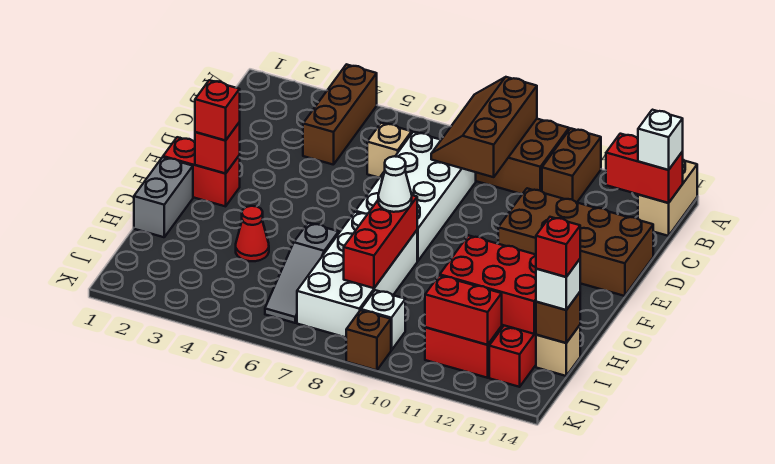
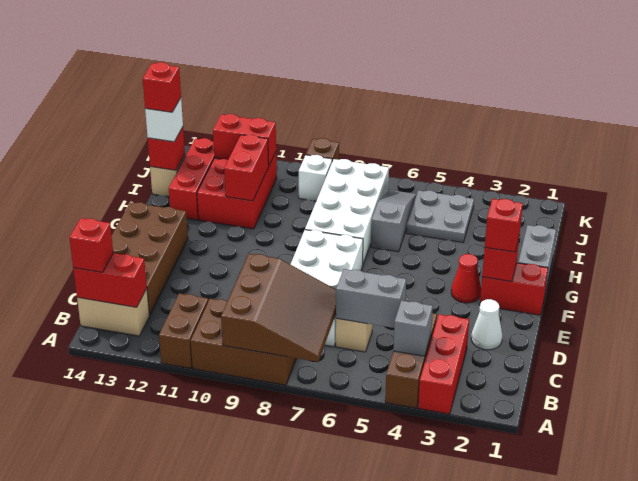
brown slope A8:C9 level 2 top 9 -> brown slope A7:C9 level 2 top 9
tan brick A14:B14 level 1 -> tan brick B13:B14 level 1
none -> grey brick B4 level 2
white brick B14 level 3 -> red brick B14 level 3
none -> grey brick C5:C6 level 2
brown brick D11:E14 level 1 -> brown brick C13:F14 level 1
red brick G8:I8 level 2 -> red brick A3:C3 level 1
white cone G8 level 3 -> white cone D2 level 1
red cone H4 level 1 -> red cone F3 level 1
red brick H11:I13 level 2 -> red brick H11:I11 level 2
none -> grey plate I4:J5 level 1
brown brick I14 level 2 -> red brick I14 level 2

